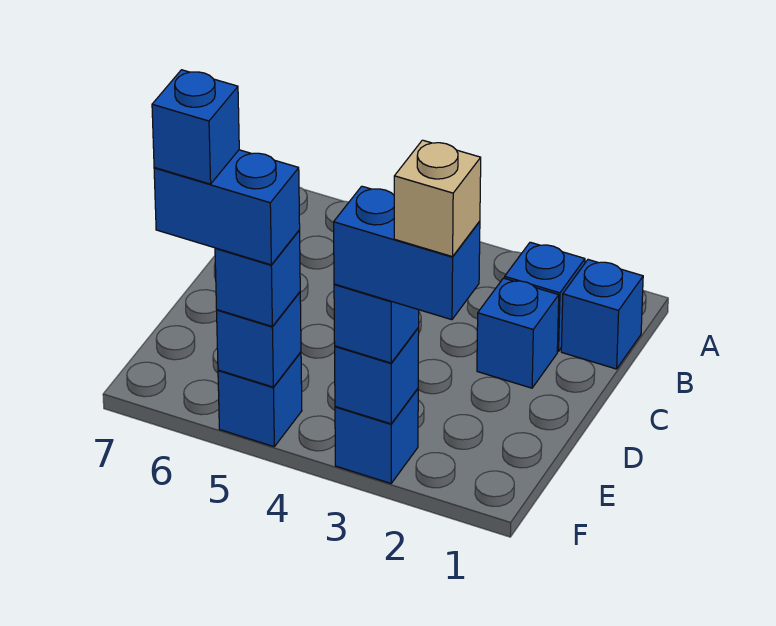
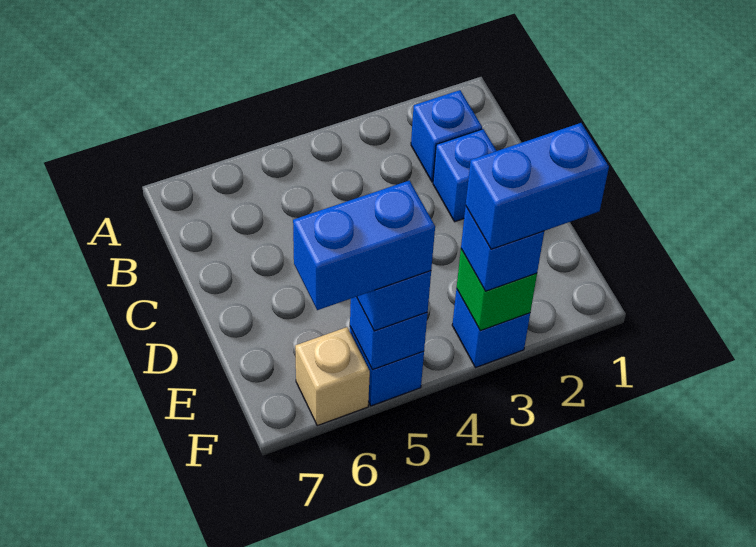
blue brick B1 level 1 -> none
tan brick F2 level 5 -> tan brick F6 level 1
blue brick F3 level 2 -> green brick F3 level 2
blue brick F6 level 5 -> none

